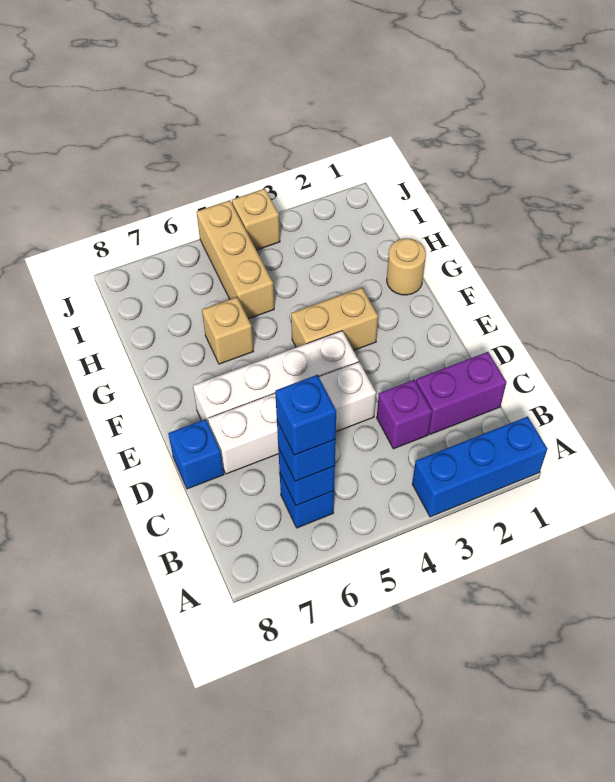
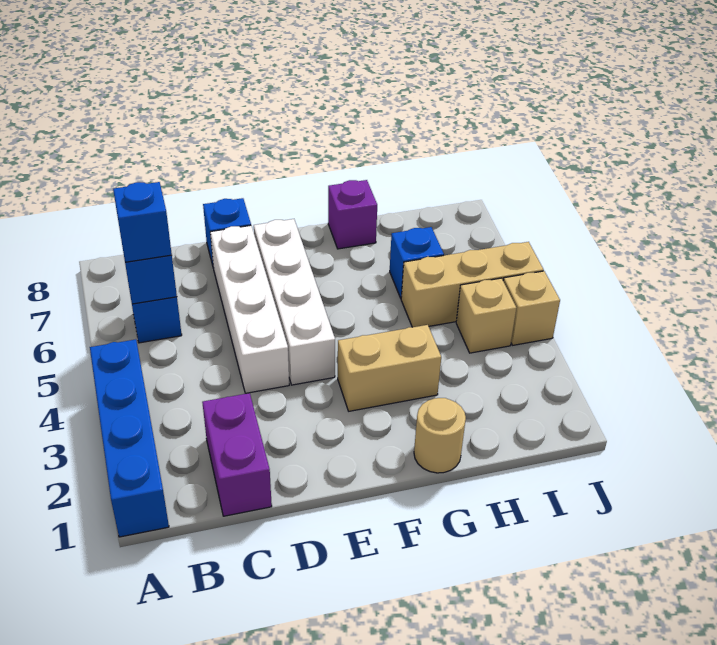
blue brick A1:A3 level 1 -> blue brick A1:A4 level 1
blue brick B6 level 4 -> blue brick H6 level 1
purple brick C3 level 1 -> purple brick G8 level 1
tan brick F3:F4 level 1 -> tan brick F3:G3 level 1
tan brick G6 level 1 -> tan brick I4 level 1

